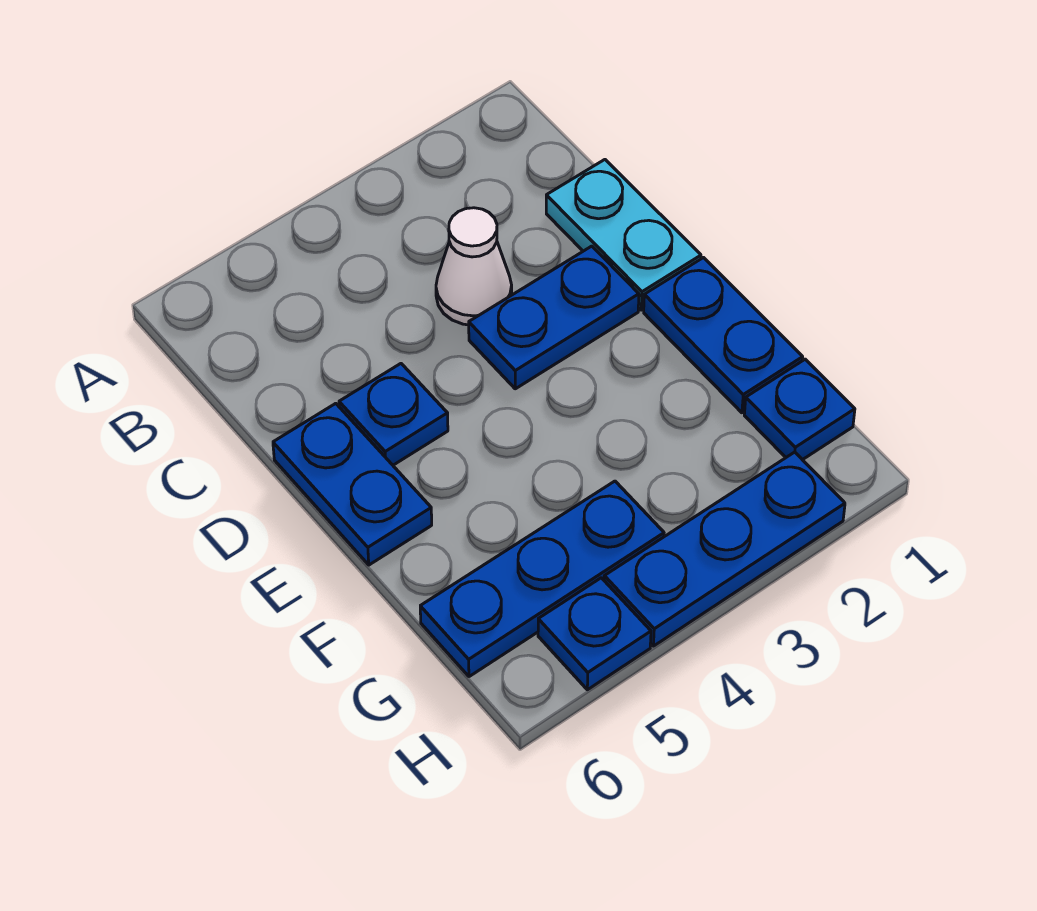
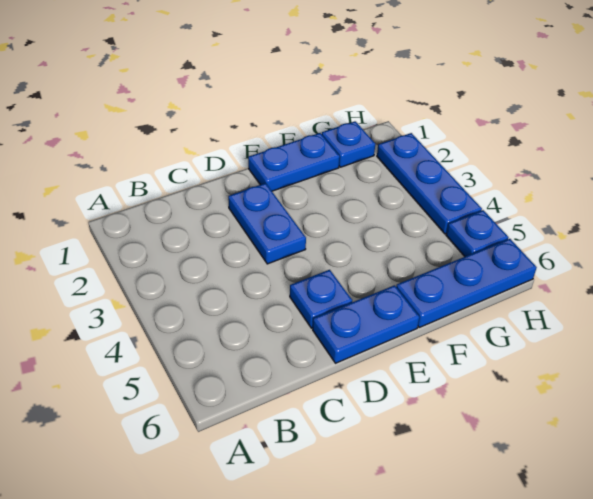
cyan plate C1:D1 level 1 -> none
white cone C3 level 1 -> none
blue plate G4:G6 level 1 -> blue plate F6:H6 level 1

